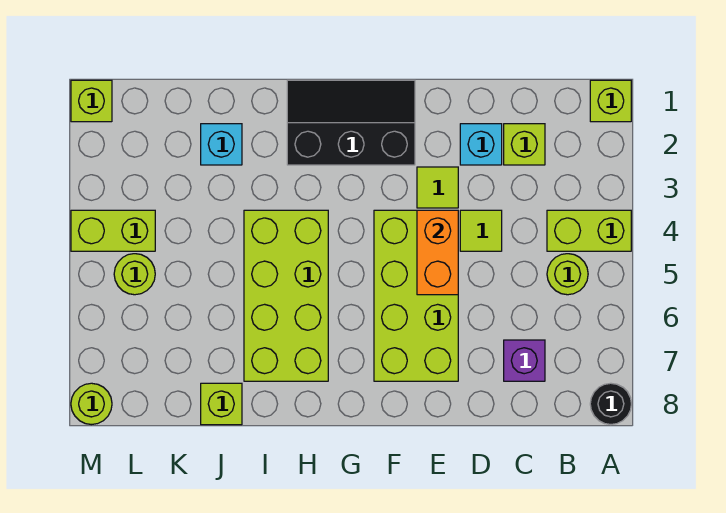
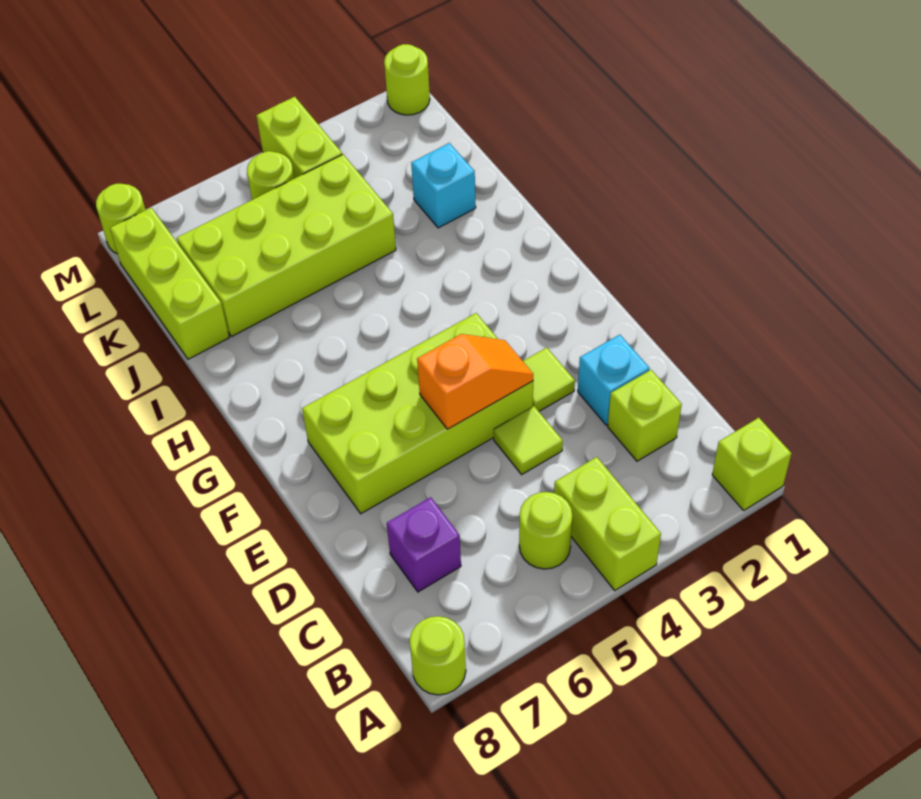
black round brick A8 level 1 -> lime round brick A8 level 1
orange brick E4:E5 level 2 -> orange slope E4:E5 level 2 top 5
black slope F1:H2 level 1 top 2 -> none
lime brick H4:I7 level 1 -> lime brick J4:K7 level 1
lime brick J8 level 1 -> lime brick J8:L8 level 1
lime brick M1 level 1 -> lime round brick M1 level 1

